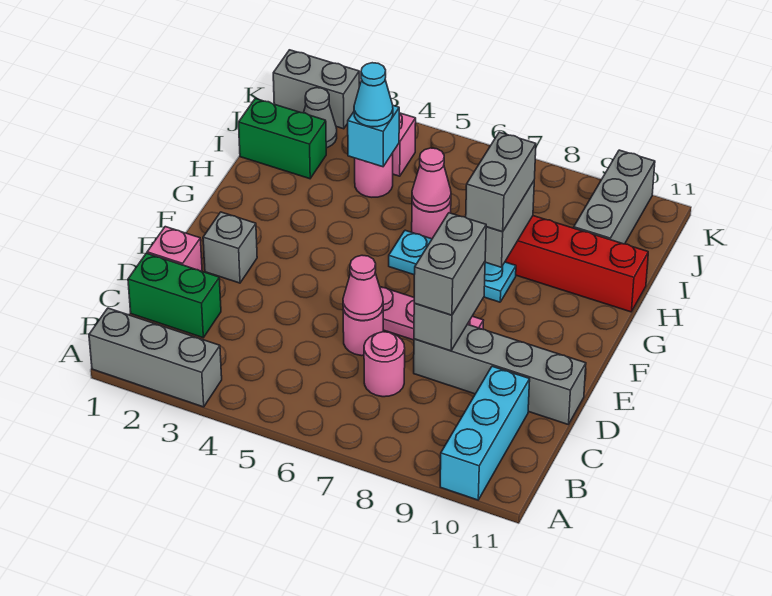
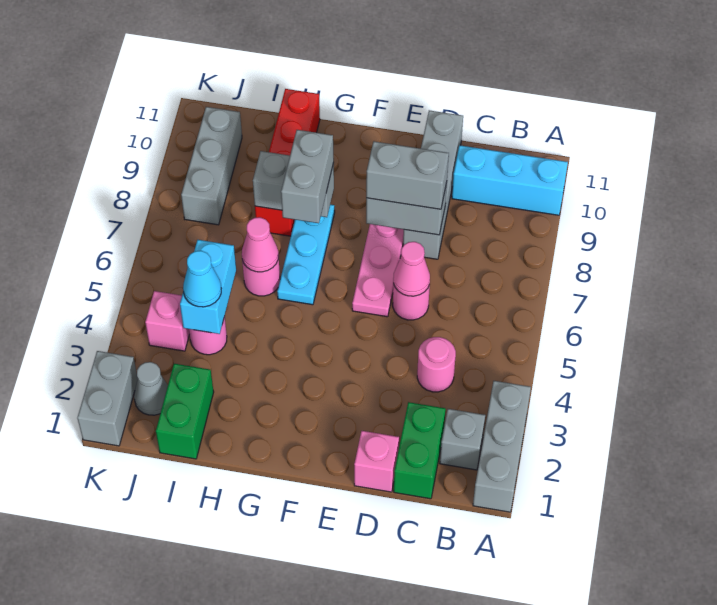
pink round brick C7 level 1 -> pink round brick C4 level 1
grey brick E2 level 1 -> grey brick B2 level 1
grey brick G8:H8 level 3 -> grey brick G7:G8 level 3
cyan brick I4 level 2 -> cyan brick I4:I5 level 2
grey brick I10:K10 level 1 -> grey brick J8:J10 level 1

